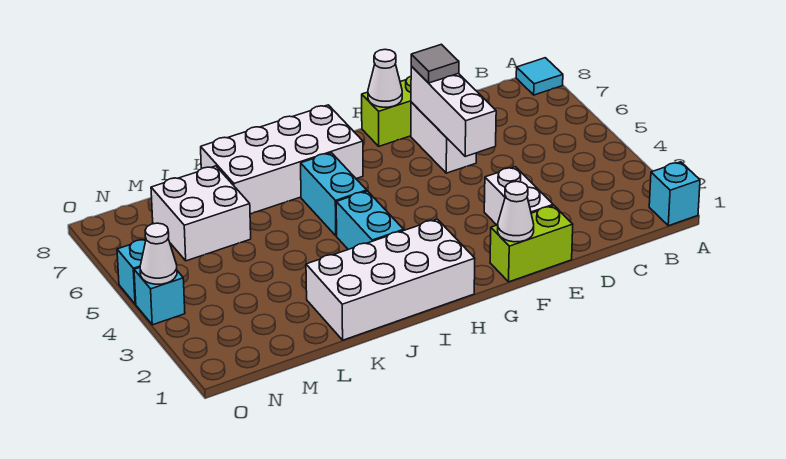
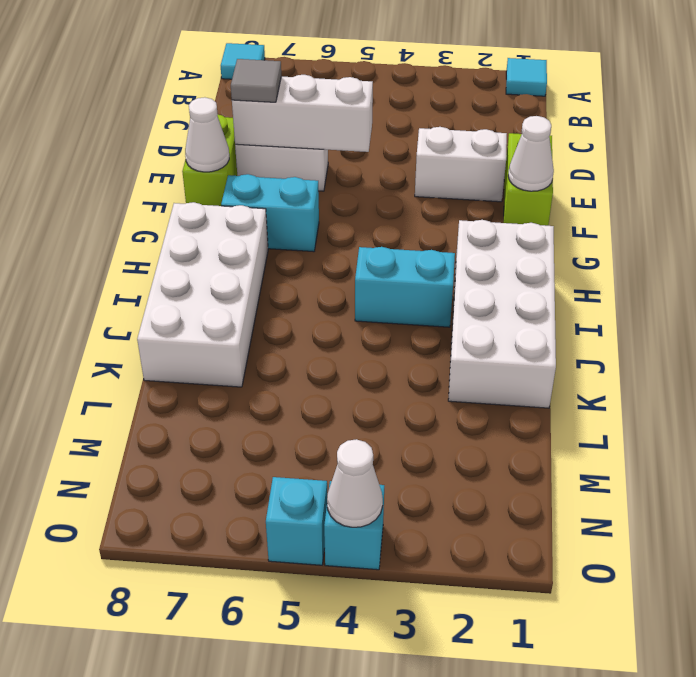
cyan brick A1 level 1 -> cyan tile A1 level 1
cyan brick I5:I6 level 1 -> cyan brick G6:G7 level 1
white brick L6:M7 level 1 -> none

